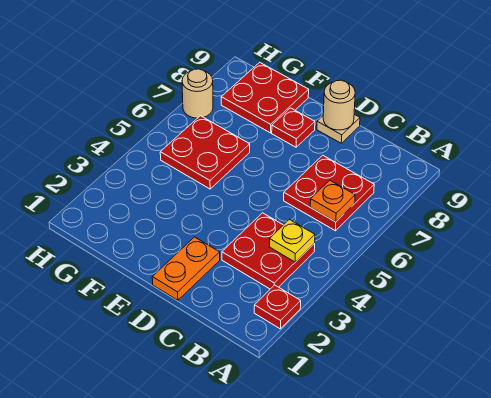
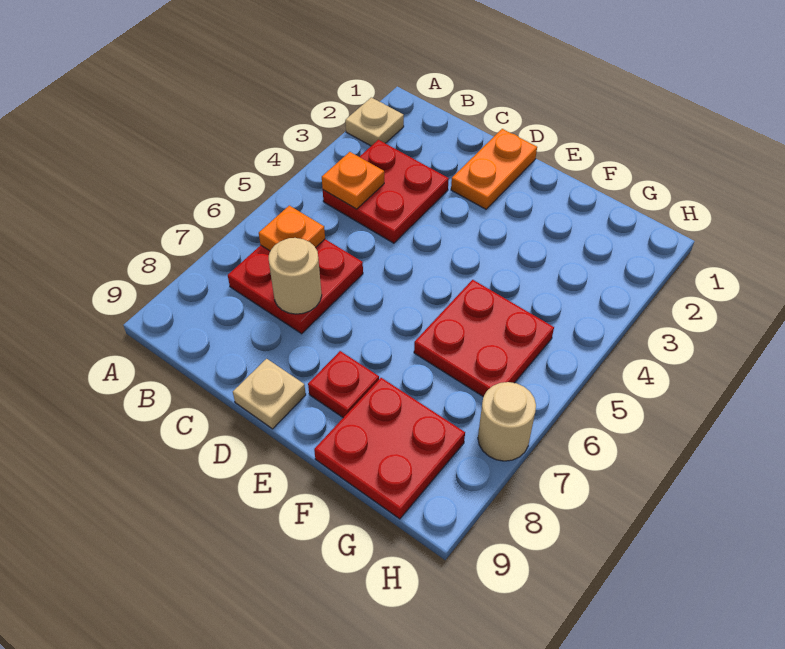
red plate A2 level 1 -> tan plate A2 level 1
yellow plate B4 level 2 -> orange plate B4 level 2
tan round brick D9 level 2 -> tan round brick C7 level 2

